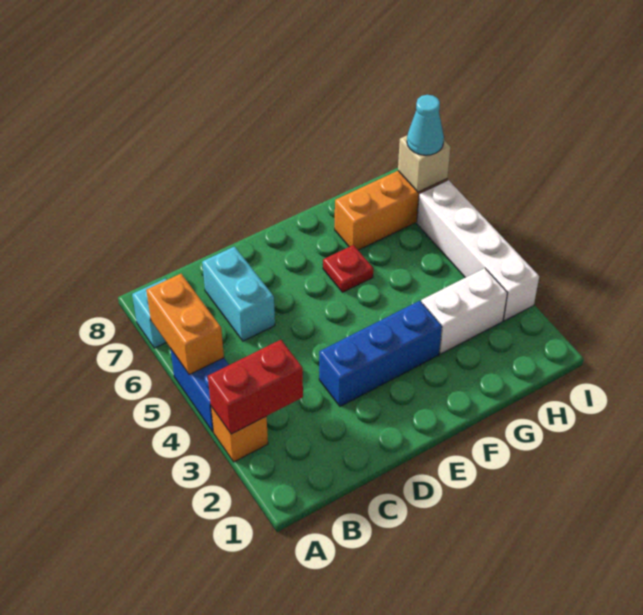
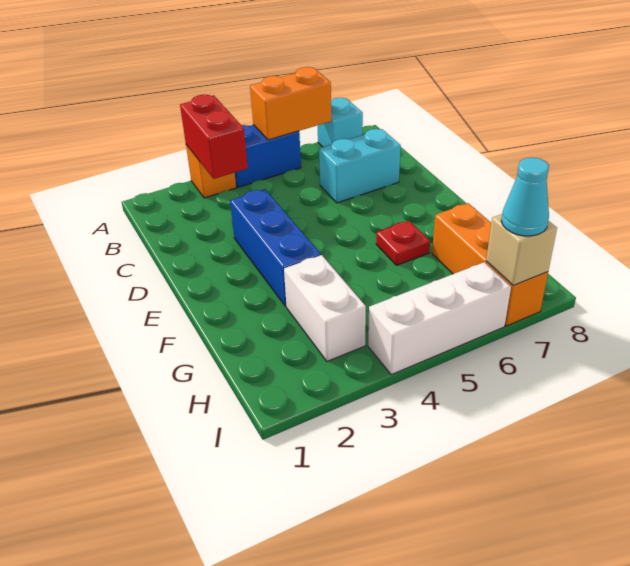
white brick I3:I6 level 1 -> white brick I4:I6 level 1

